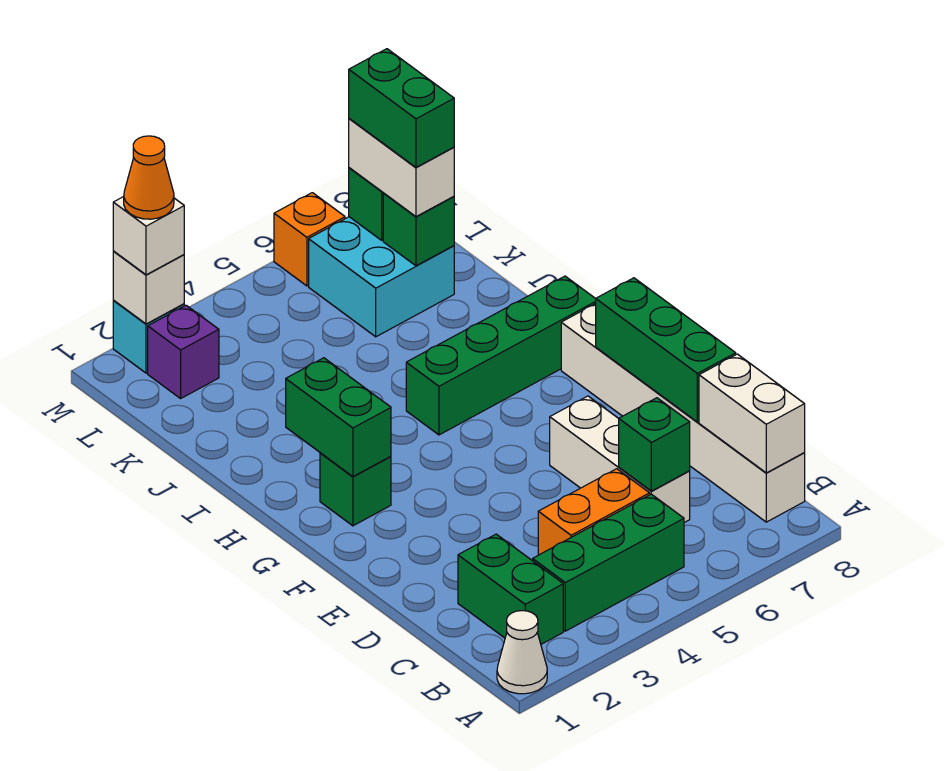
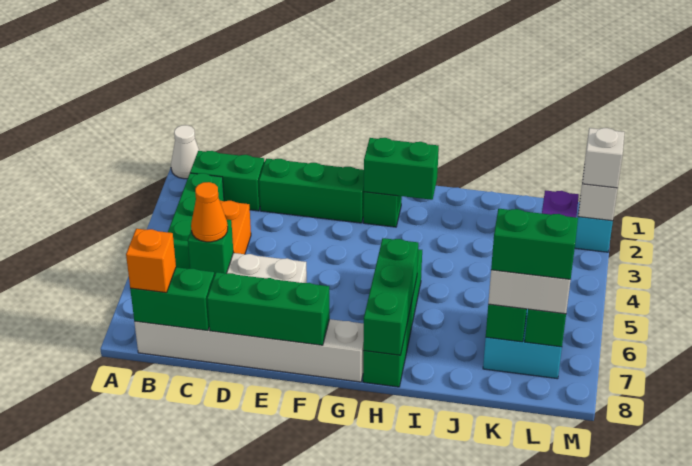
white brick B8:C8 level 2 -> green brick B8:C8 level 2
none -> green brick D2:F2 level 1
none -> green brick H6:H8 level 2
orange cone M2 level 4 -> orange cone C6 level 3
orange brick M6 level 1 -> orange brick B8 level 3

